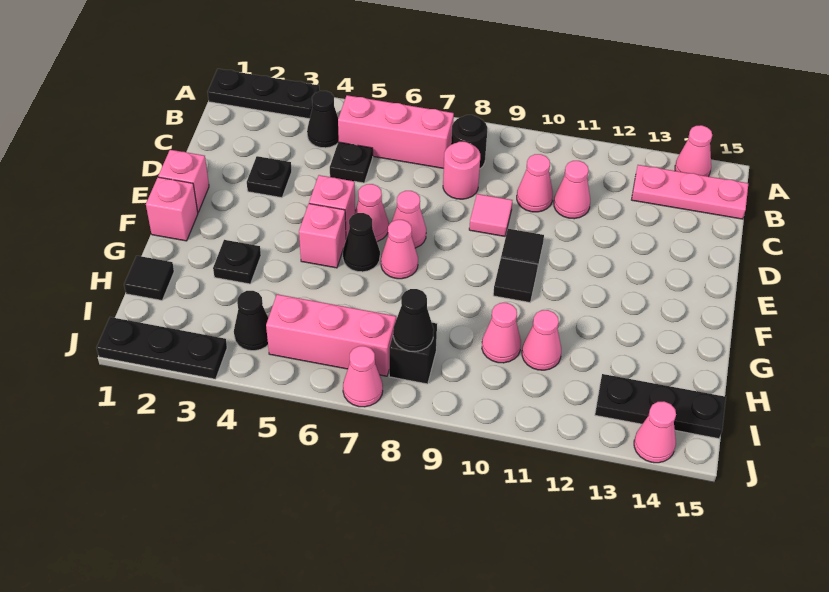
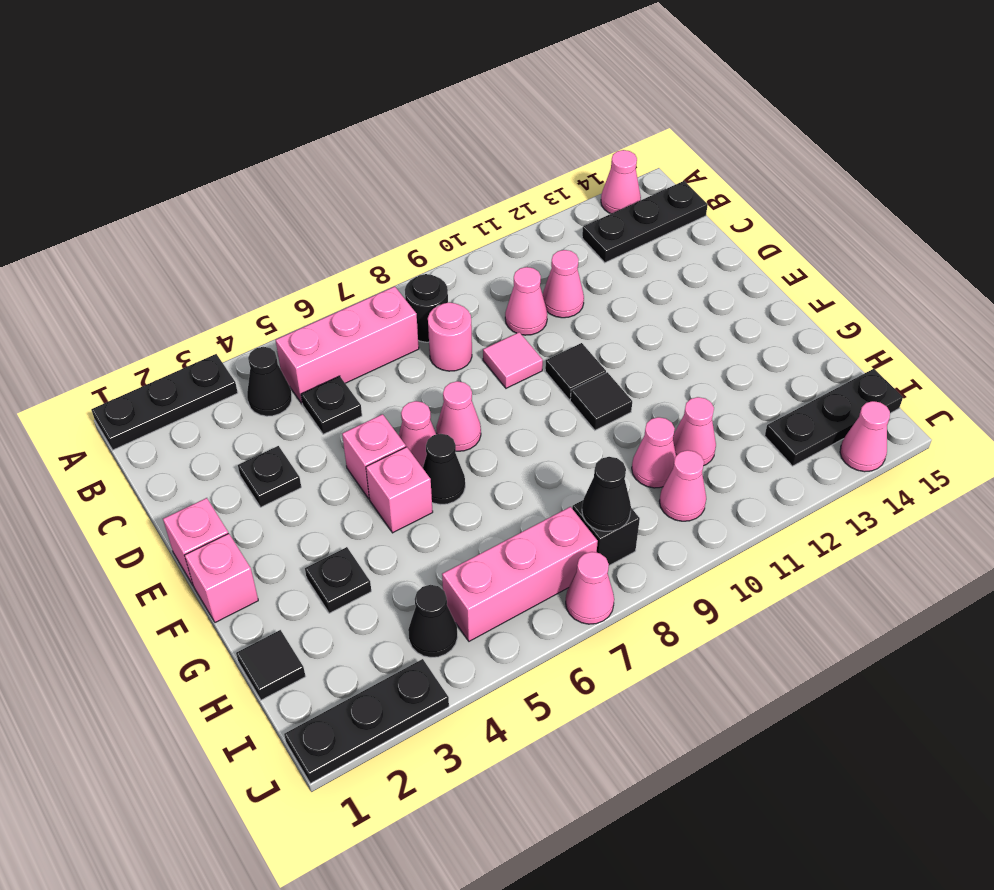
pink plate B13:B15 level 1 -> black plate B13:B15 level 1
pink cone F7 level 1 -> pink cone I10 level 1

